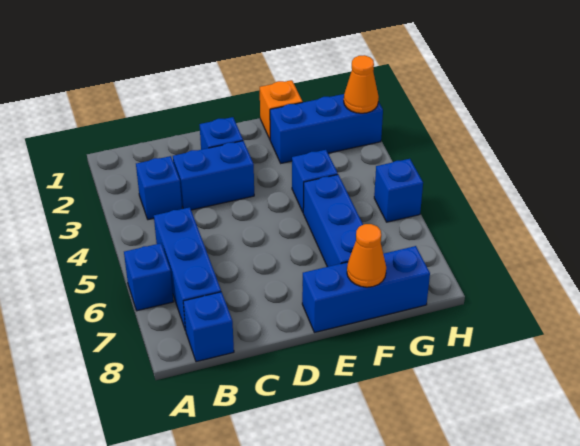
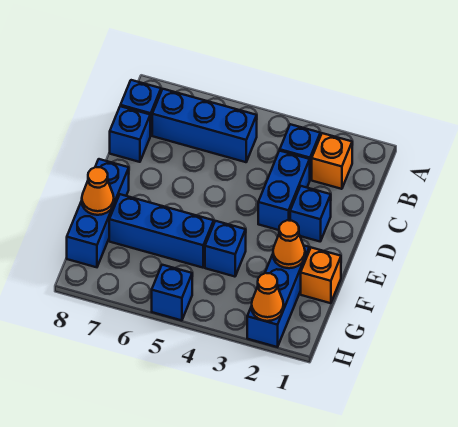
blue brick A6 level 1 -> blue brick C8 level 1
none -> orange brick B2 level 1
none -> orange cone F2 level 2

